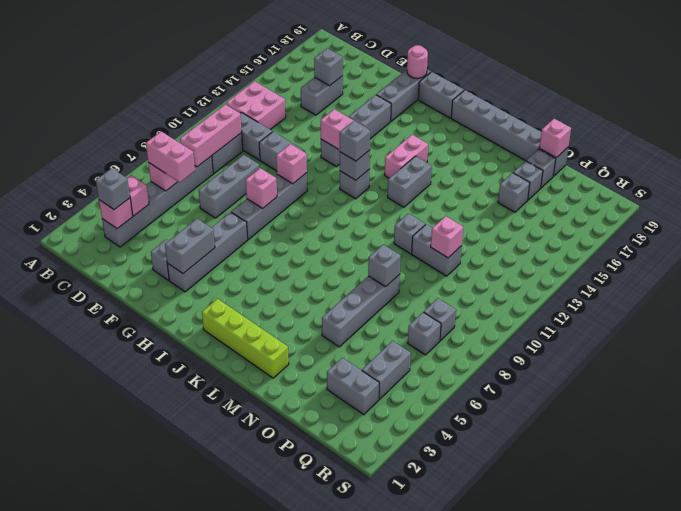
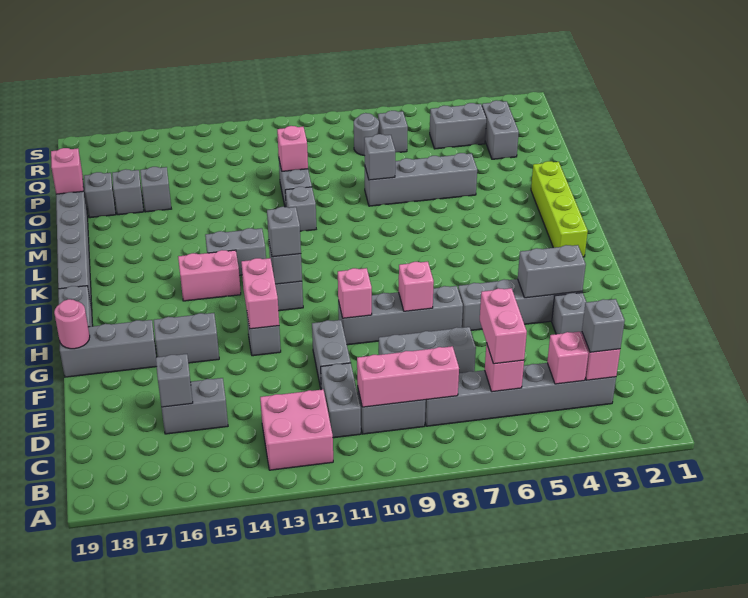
grey brick Q8 level 1 -> grey round brick Q8 level 1

